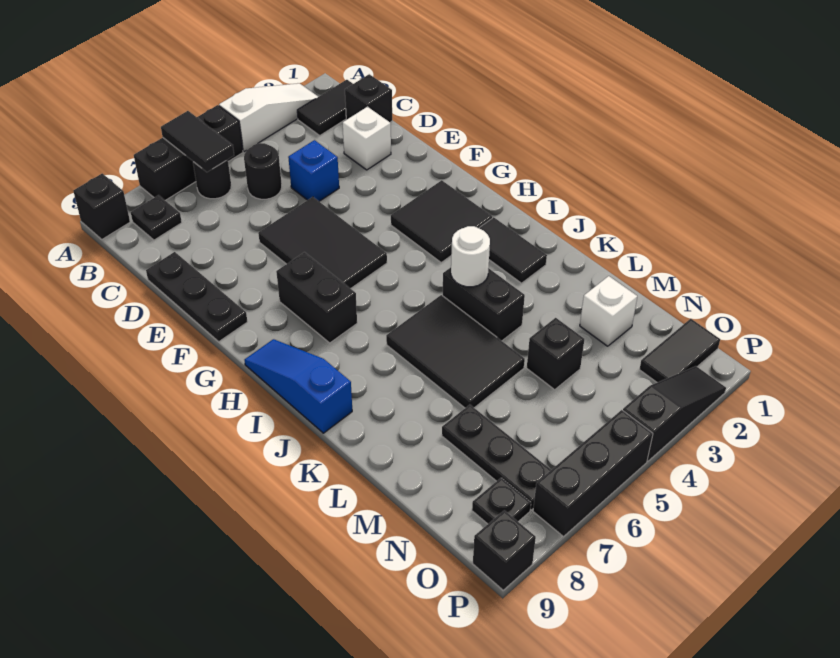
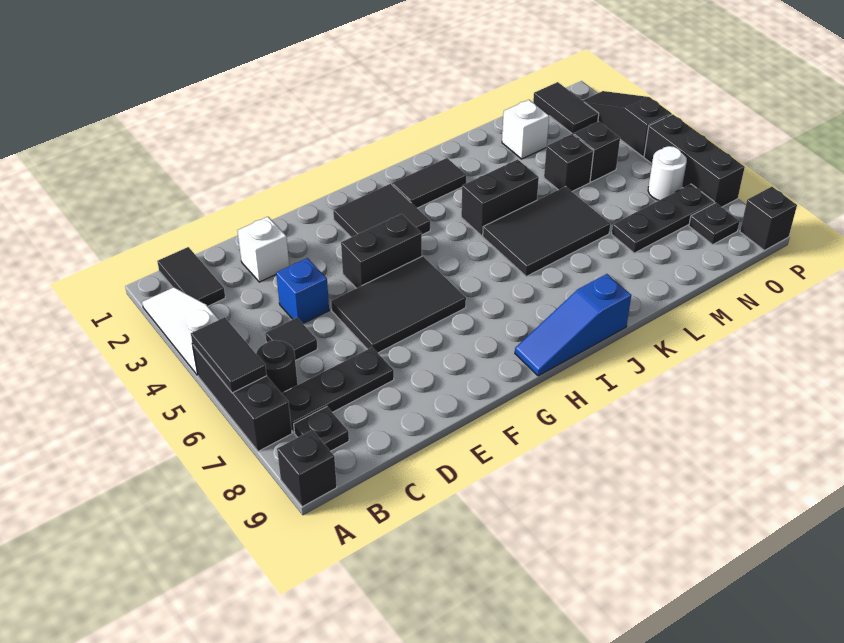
black tile A6:B6 level 2 -> black tile A5:A6 level 2
black brick C1 level 1 -> black brick N4 level 1
black round brick C5 level 1 -> black tile C5 level 1
black plate D9:F9 level 1 -> black plate B7:D7 level 1
black brick G7:H7 level 1 -> black brick F4:G4 level 1
white round brick J4 level 2 -> white round brick O6 level 1

